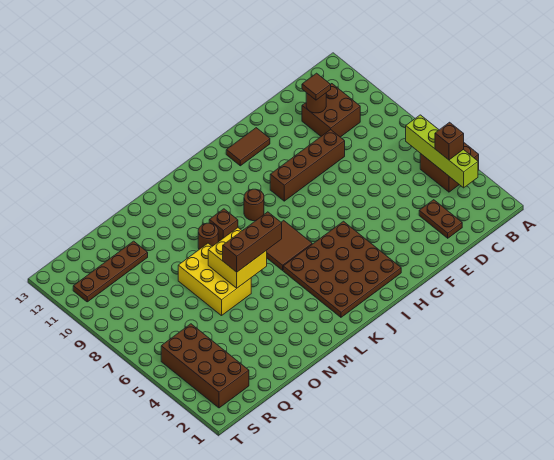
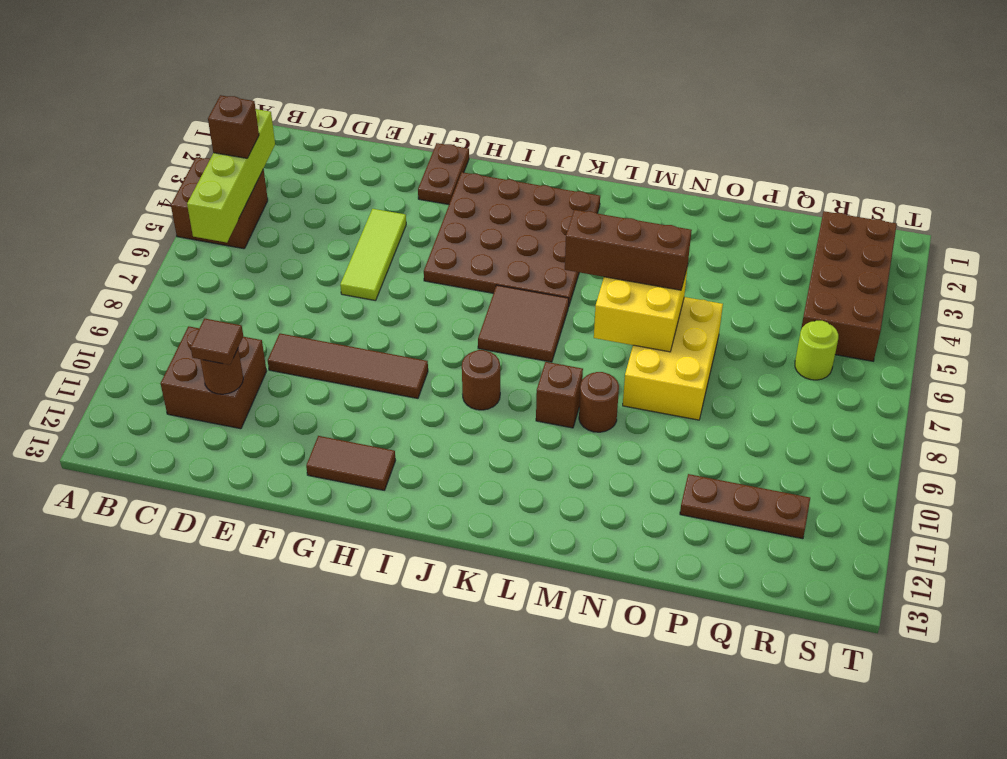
brown plate D2:D3 level 1 -> brown plate G1:G2 level 1
brown brick E9:H9 level 1 -> brown tile E9:H9 level 1
none -> lime tile F4:F6 level 1
brown plate P11:S11 level 1 -> brown plate P11:R11 level 1
none -> lime round brick R6 level 1

